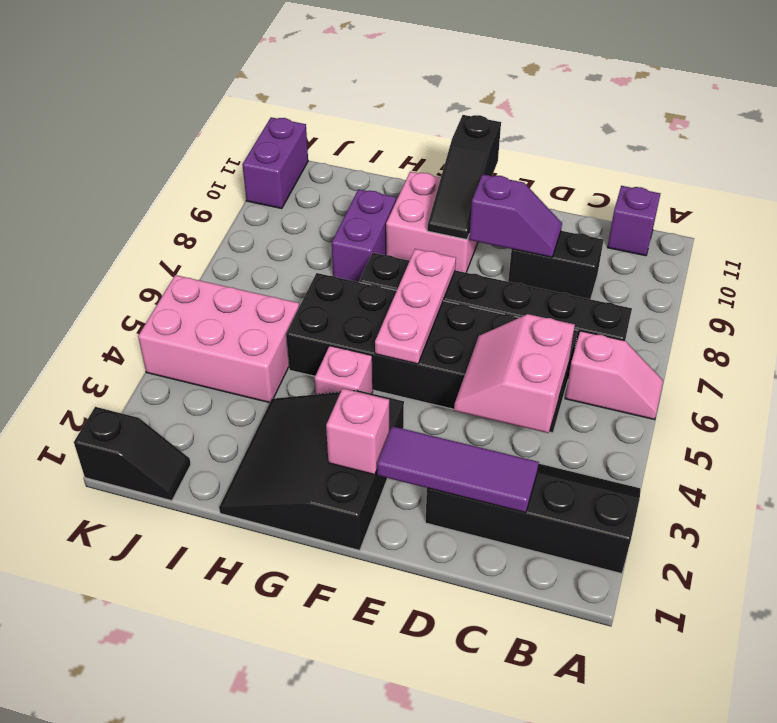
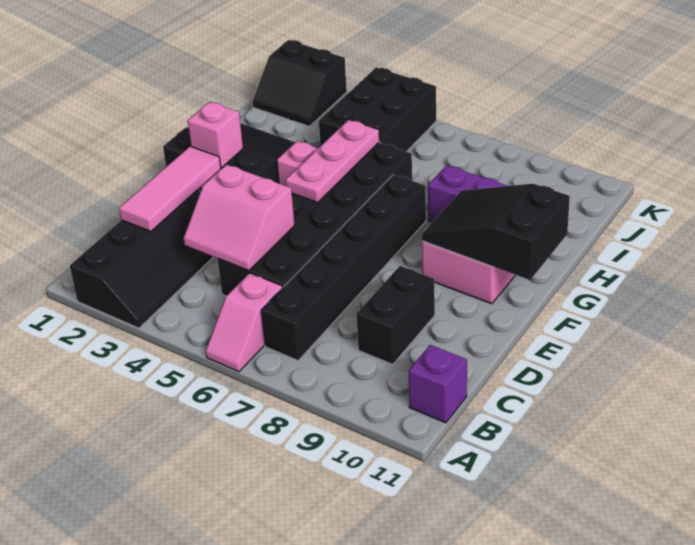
purple tile C2:E2 level 2 -> pink tile C2:E2 level 2
pink slope C4:D5 level 2 top C -> pink slope C4:D5 level 2 top D
purple slope D9:E9 level 2 top E -> none
pink plate F5:F7 level 2 -> pink plate F5:H5 level 2
black slope F9:F11 level 2 top 11 -> black slope F9:G11 level 2 top 11
pink brick I4:K5 level 1 -> black brick I4:K5 level 1
black slope J1:K1 level 1 top K -> black slope J1:K2 level 1 top K
purple brick K10:K11 level 1 -> none

